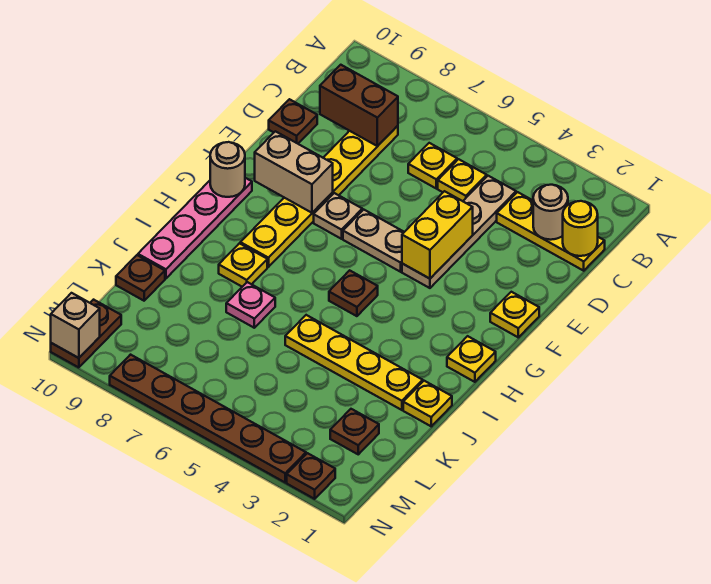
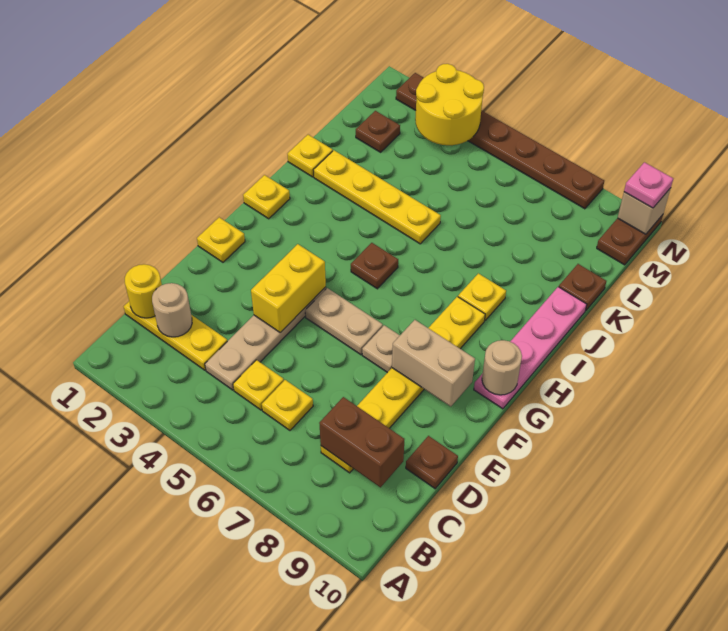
pink plate J7 level 1 -> pink plate N10 level 3
none -> yellow round brick M3:N4 level 2

